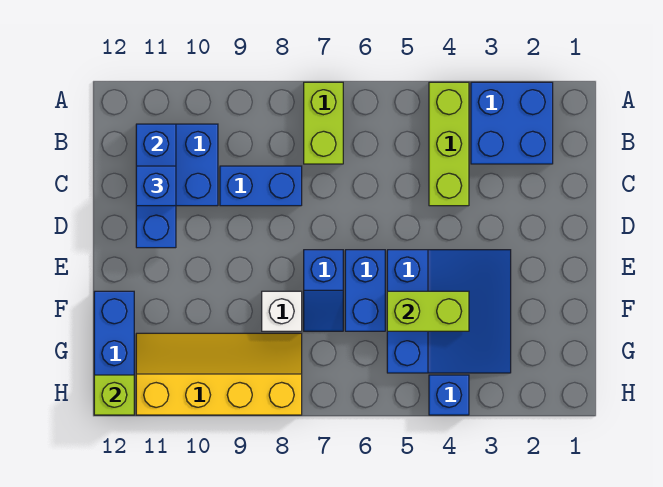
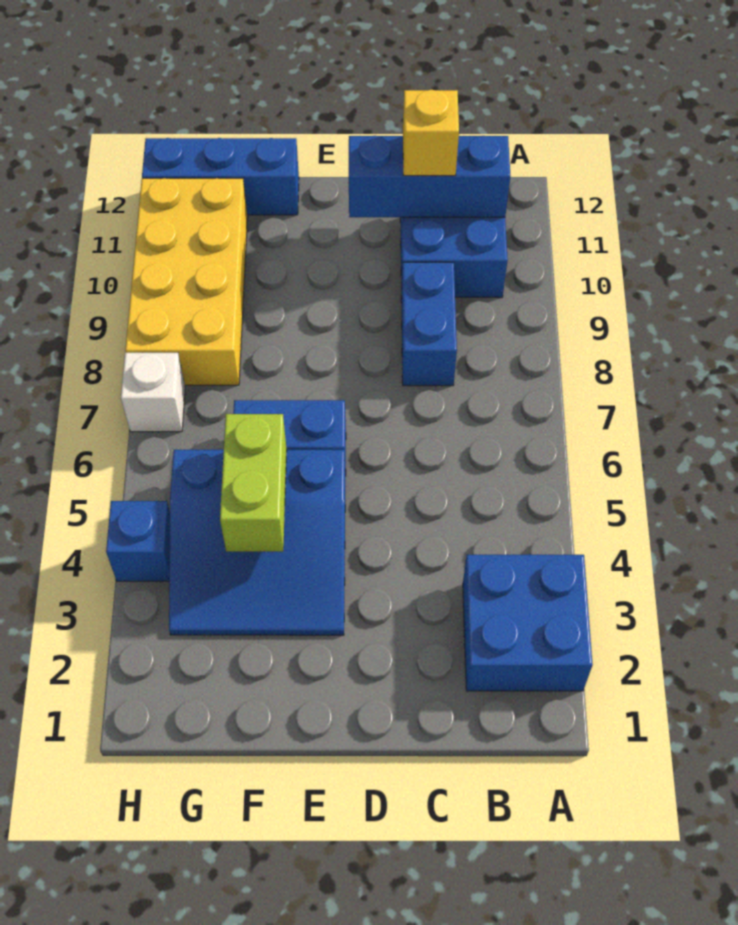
lime brick A4:C4 level 1 -> none
lime brick A7:B7 level 1 -> none
blue brick C11 level 3 -> yellow brick C11 level 3
blue slope E7:F7 level 1 top E -> none
white brick F8 level 1 -> white brick H7 level 1
yellow slope G8:H11 level 1 top H -> yellow brick G8:H11 level 1
lime brick H12 level 2 -> none

